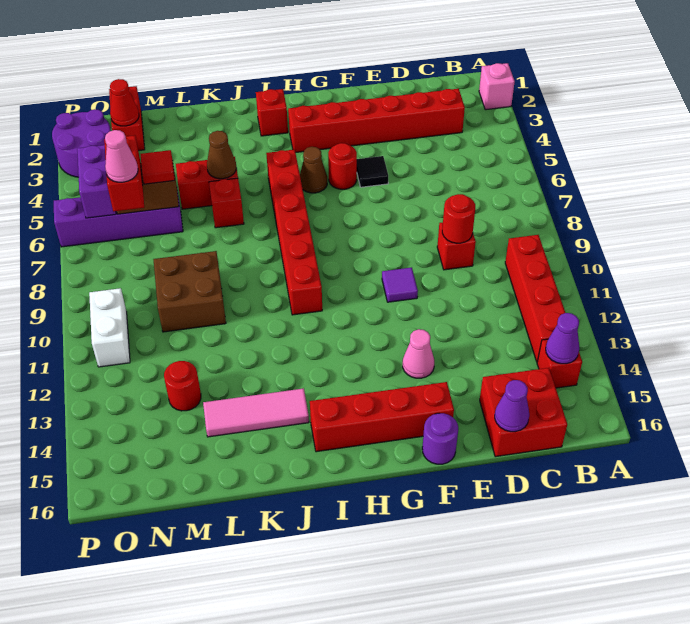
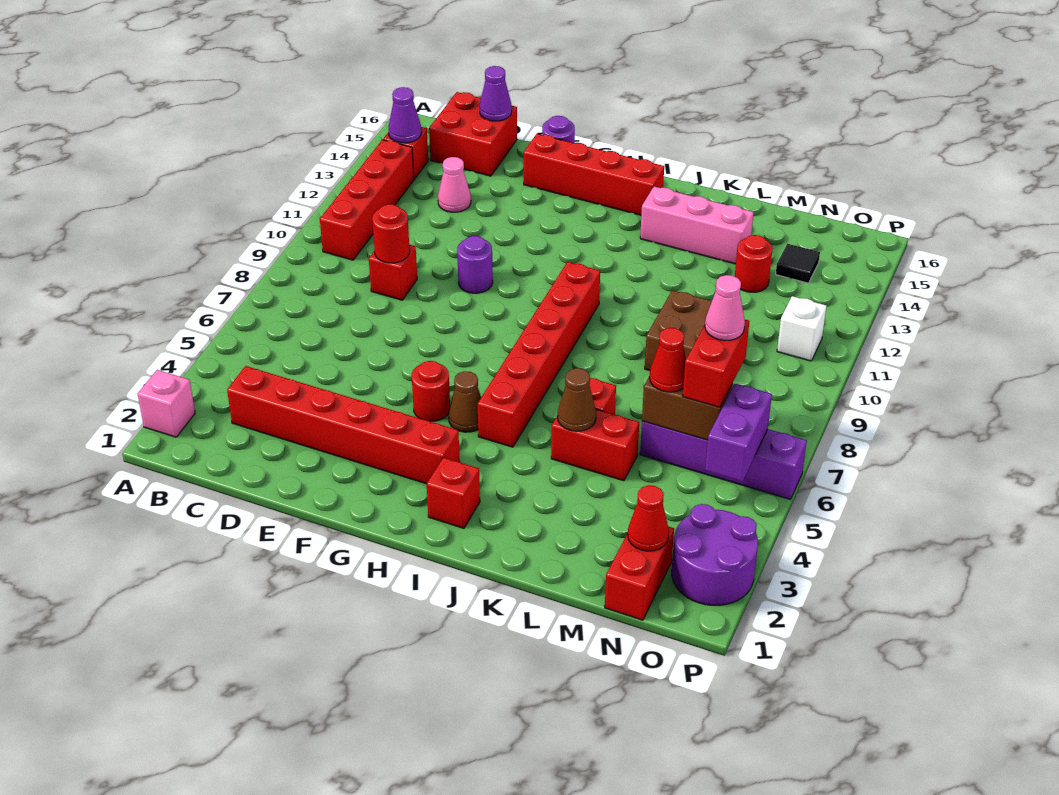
black tile F5 level 1 -> black tile N14 level 1
purple tile F10 level 1 -> purple round brick F10 level 1
pink cone F13 level 1 -> pink cone D13 level 1
pink tile J14:L14 level 1 -> pink brick J14:L14 level 1
red tile M6 level 3 -> red cone M6 level 3
white brick O10:O11 level 1 -> white brick O11 level 1

